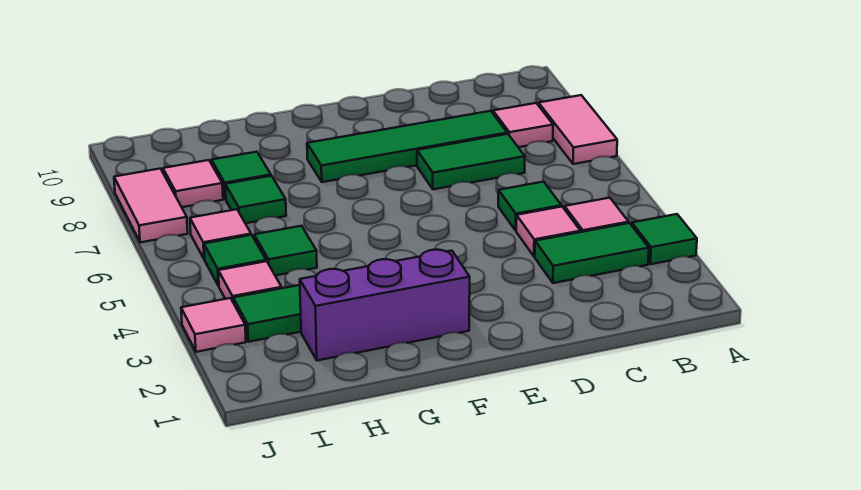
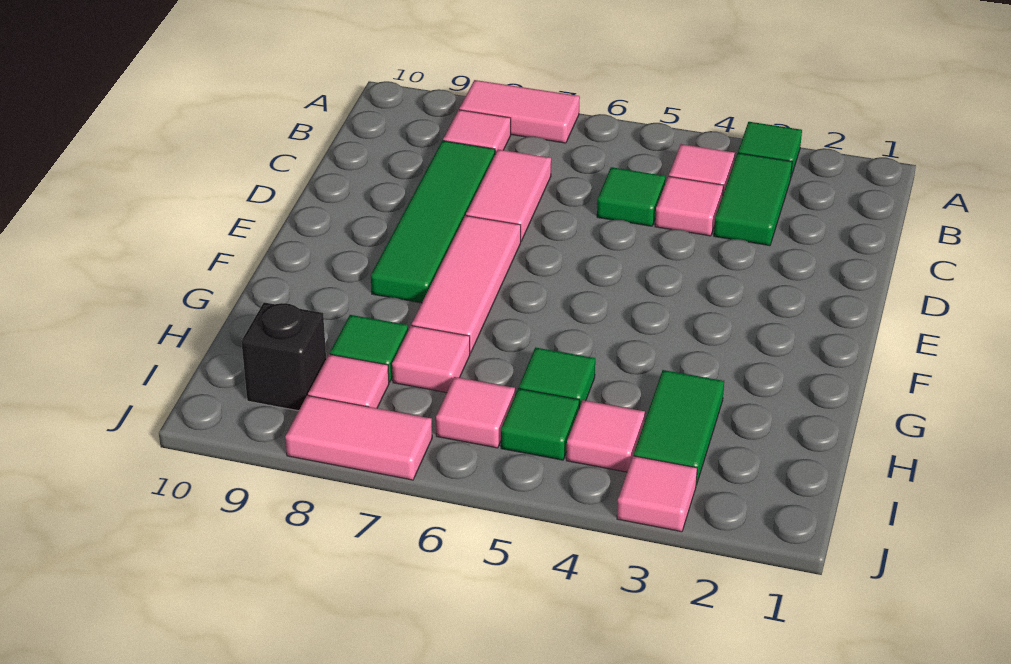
green tile C7:D7 level 1 -> pink tile C7:D7 level 1
none -> pink tile E7:G7 level 1
purple brick F2:H2 level 1 -> none
green tile H7 level 1 -> pink tile H7 level 1
none -> black brick I9 level 1

